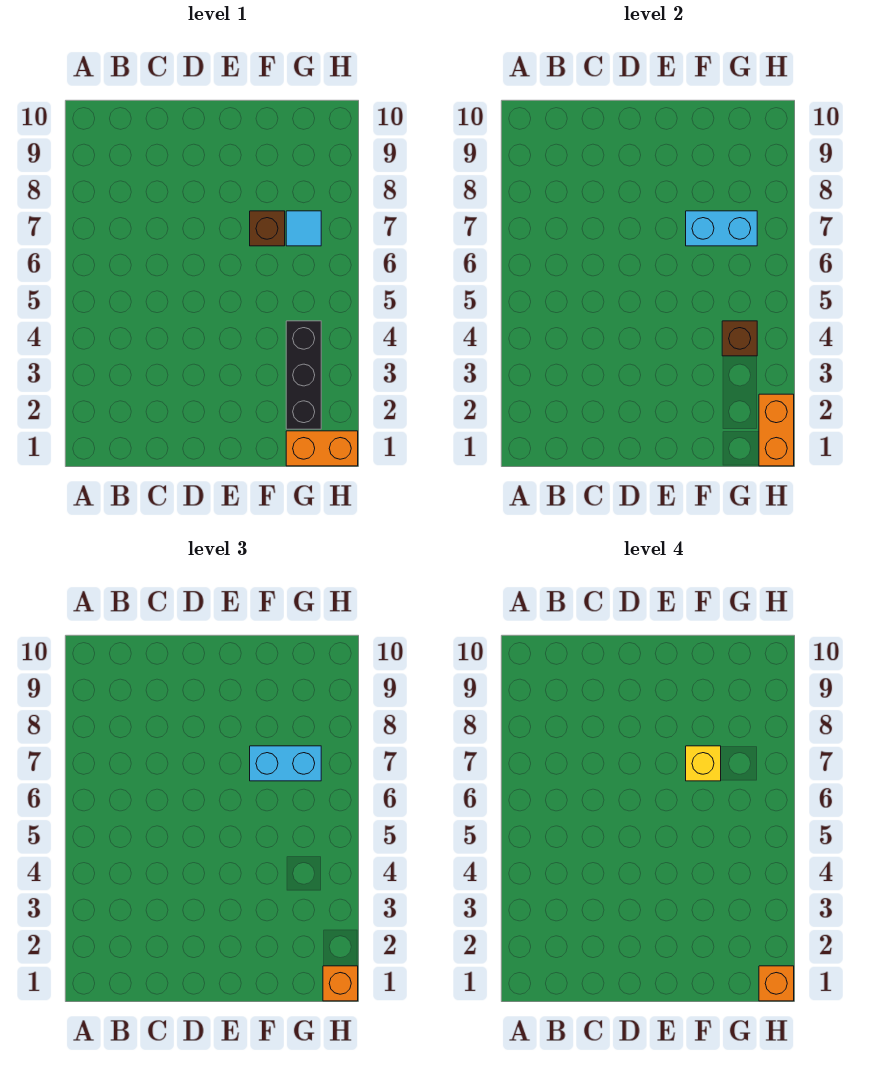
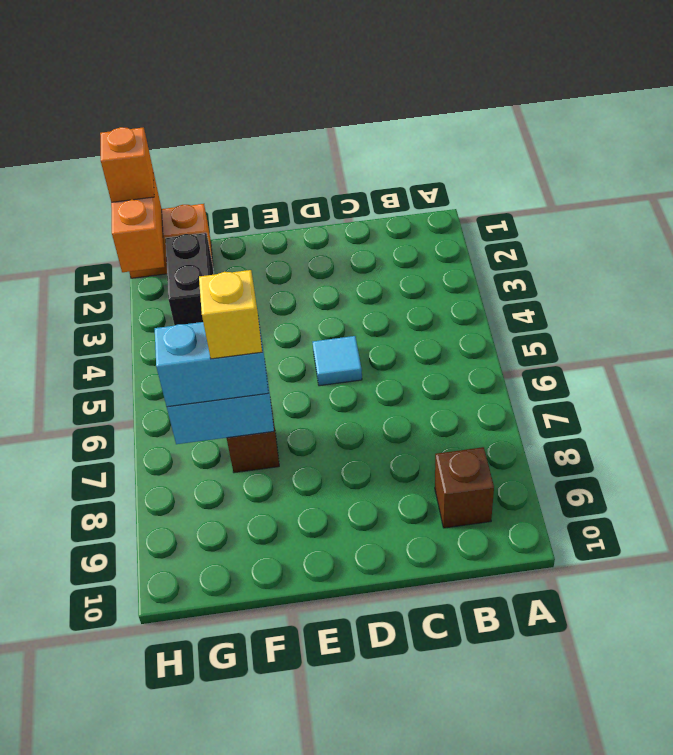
black brick G2:G4 level 1 -> black brick G2:G3 level 1
brown brick G4 level 2 -> brown brick B9 level 1
cyan tile G7 level 1 -> cyan tile D5 level 1
orange brick H1 level 4 -> none

